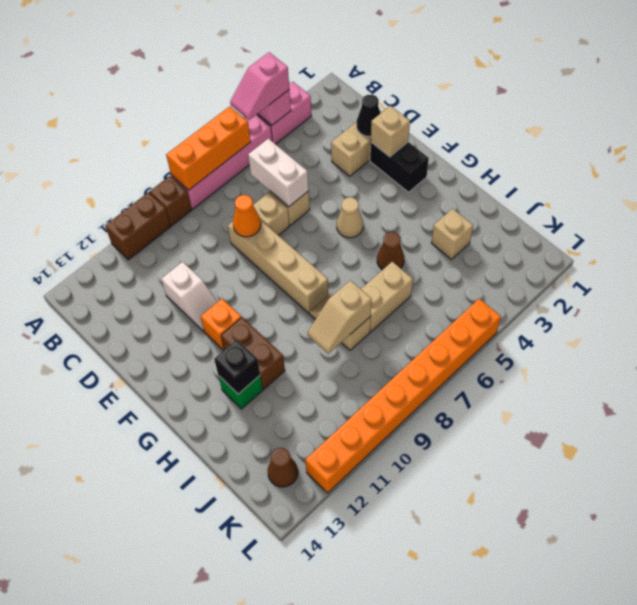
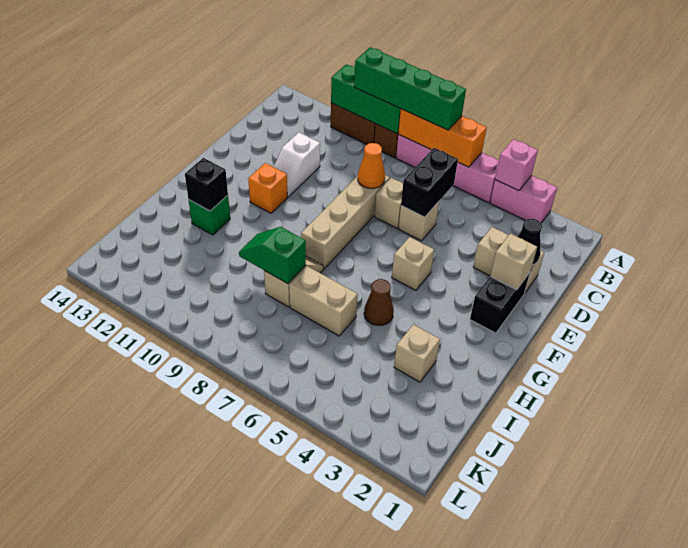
pink slope A4:A5 level 3 top 4 -> none
none -> green brick A7:A10 level 3
none -> green brick A9:A11 level 2
white brick C6:D6 level 2 -> black brick C6:D6 level 2
tan cone F5 level 1 -> tan brick F5 level 1
brown brick G11:H11 level 1 -> none
tan slope I8:I9 level 2 top 8 -> green slope I8:I9 level 2 top 8
brown cone K13 level 1 -> none
orange brick L5:L12 level 1 -> none

